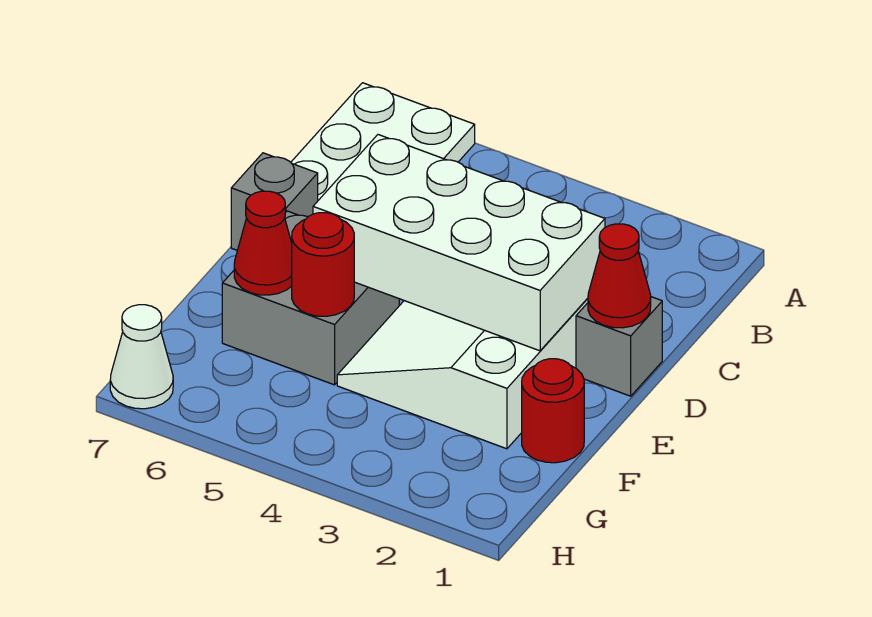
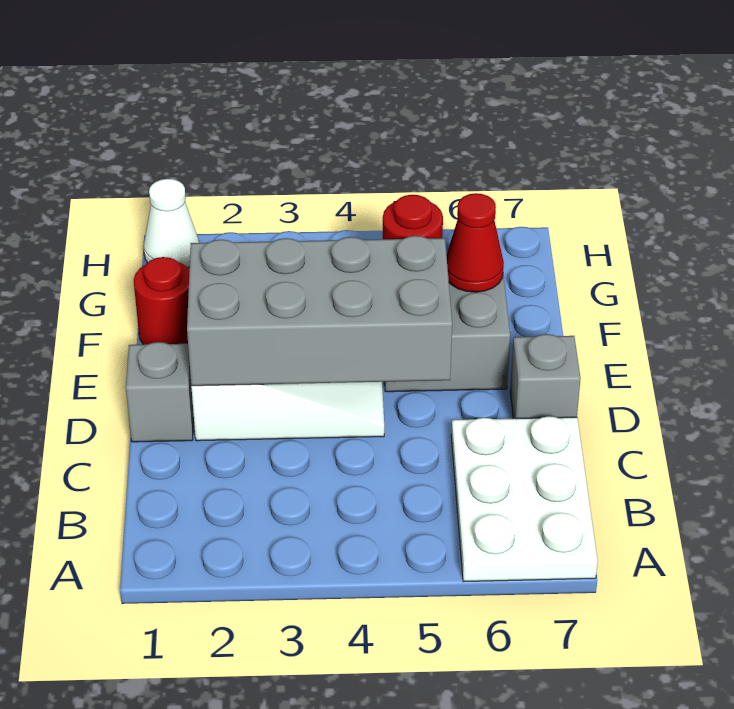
red cone D1 level 2 -> none
white brick D2:E5 level 2 -> grey brick D2:E5 level 2
white cone H7 level 1 -> white cone H1 level 1

